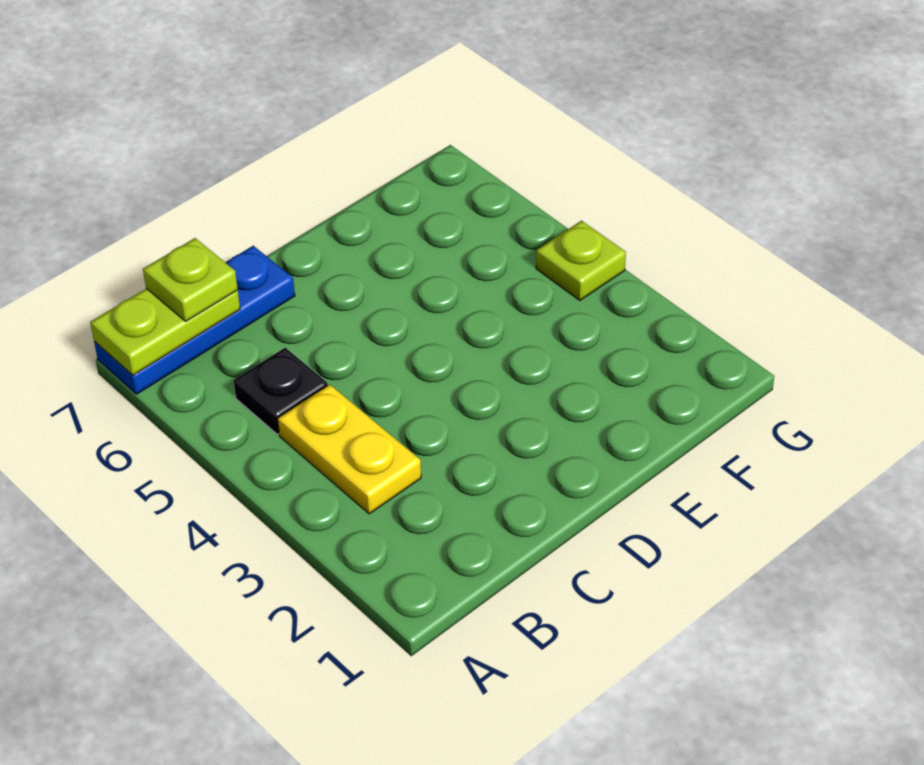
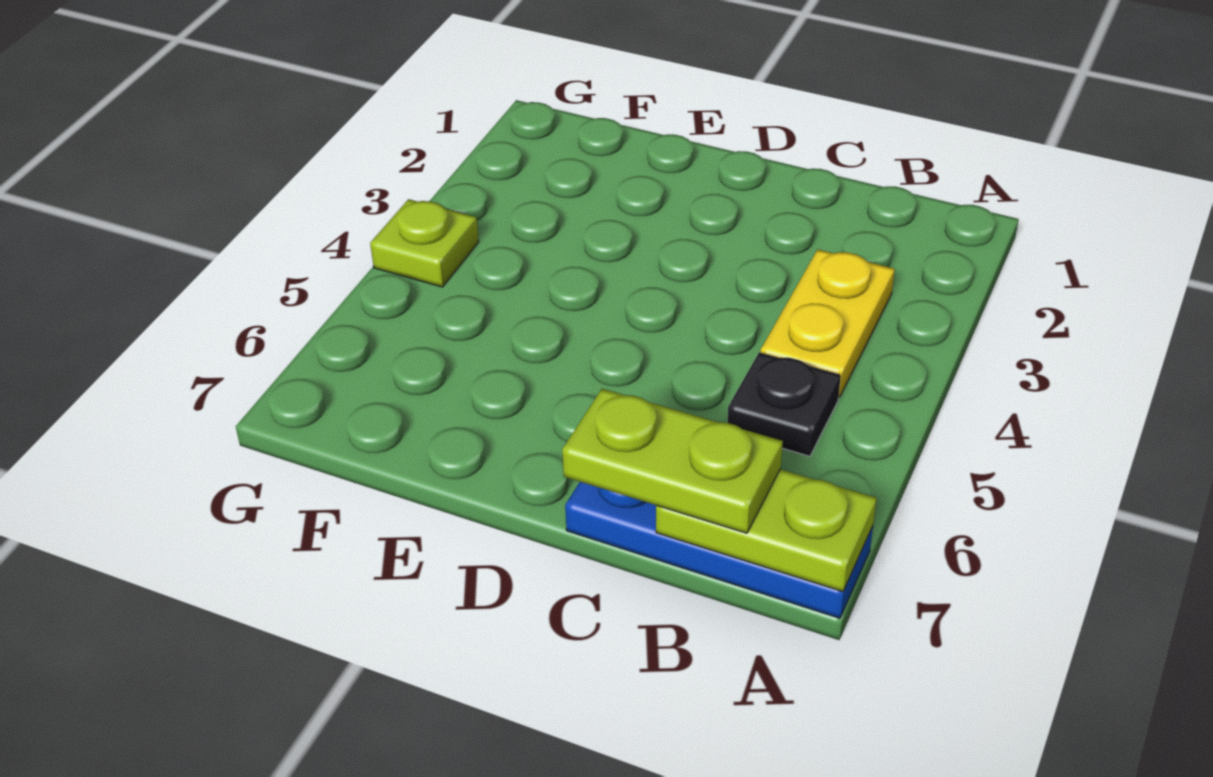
lime plate B7 level 3 -> lime plate B7:C7 level 3

